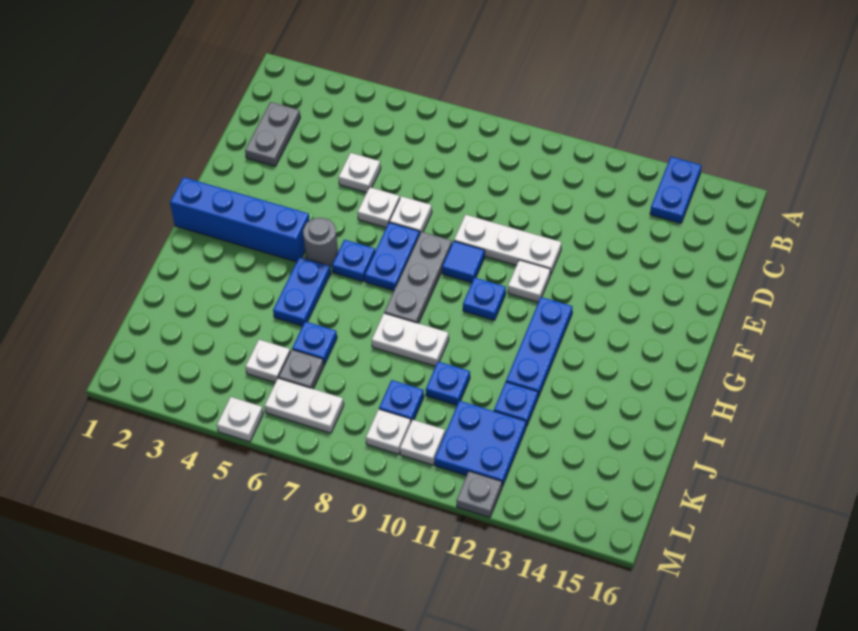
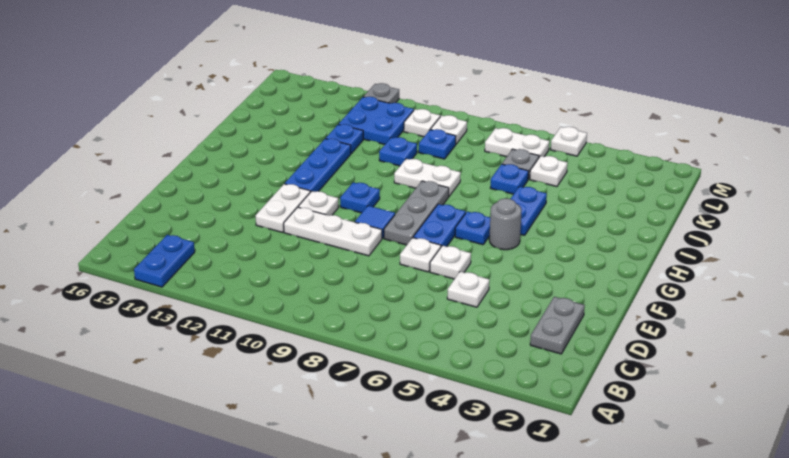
none -> white plate E12:F12 level 1
blue brick G1:G4 level 1 -> none

